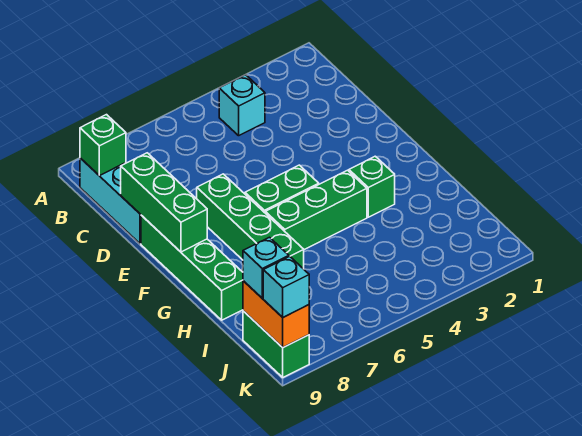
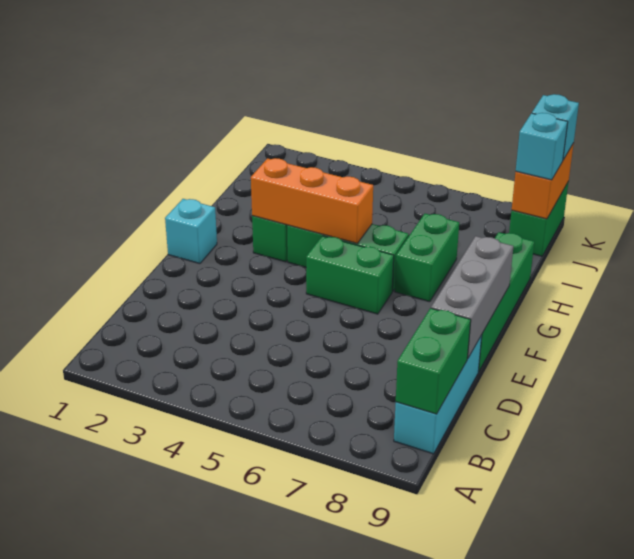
cyan brick B4 level 1 -> cyan brick F1 level 1
green brick B9 level 2 -> green brick B9:C9 level 2
green brick D9:F9 level 2 -> grey brick D9:F9 level 2
green brick E7:H7 level 1 -> green brick G7:H7 level 1
none -> orange brick G3:G5 level 2

